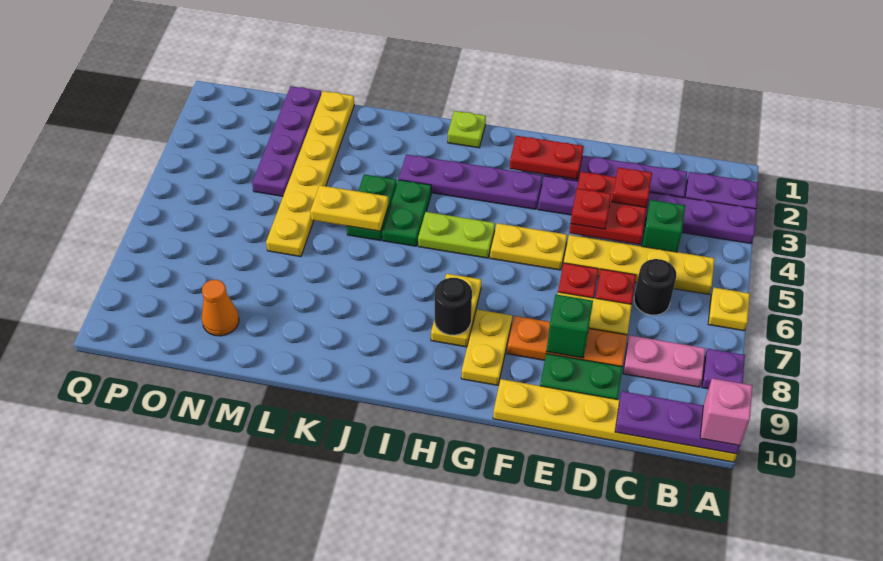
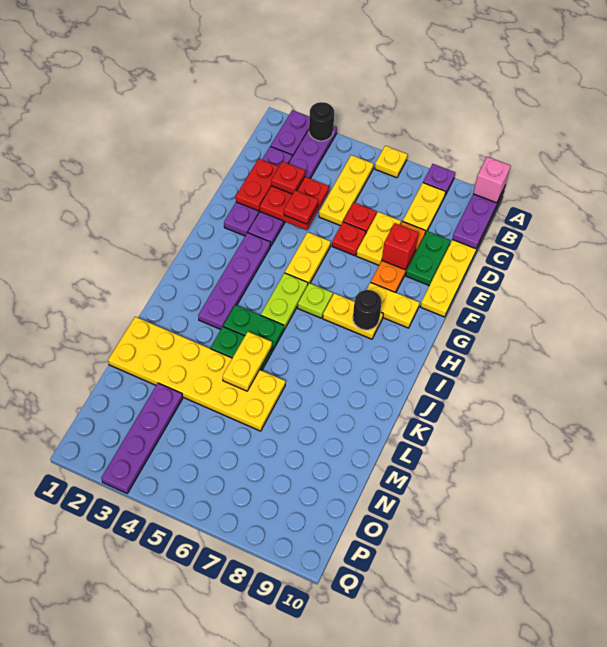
yellow plate B5:E5 level 1 -> yellow plate B5:D5 level 1
pink plate B8:C8 level 1 -> yellow plate B8:C8 level 1
green brick C4 level 1 -> none
black round brick C6 level 1 -> black round brick A3 level 2
green brick E8 level 2 -> red brick E8 level 2
red plate F2:G2 level 2 -> red plate D2:E2 level 2
lime plate I1 level 1 -> lime plate H6 level 1
yellow plate M1:M6 level 1 -> yellow plate L1:M6 level 1
purple plate N1:N4 level 1 -> purple plate N3:Q3 level 1
orange cone N9 level 1 -> none

